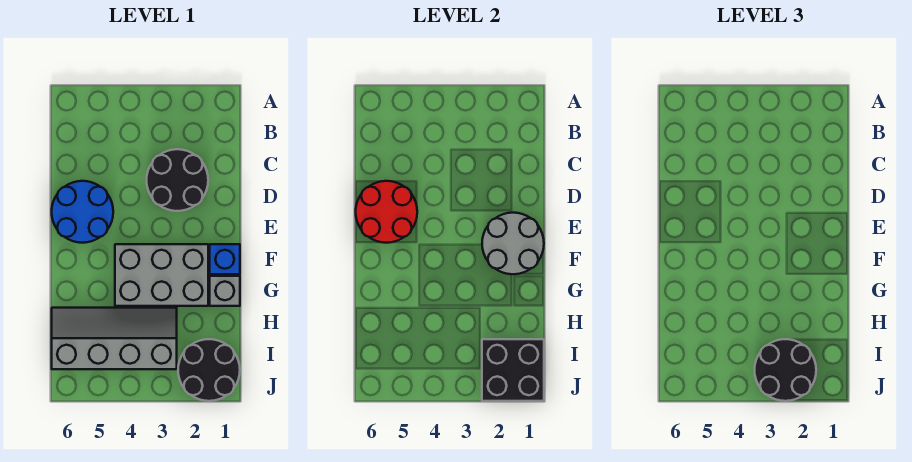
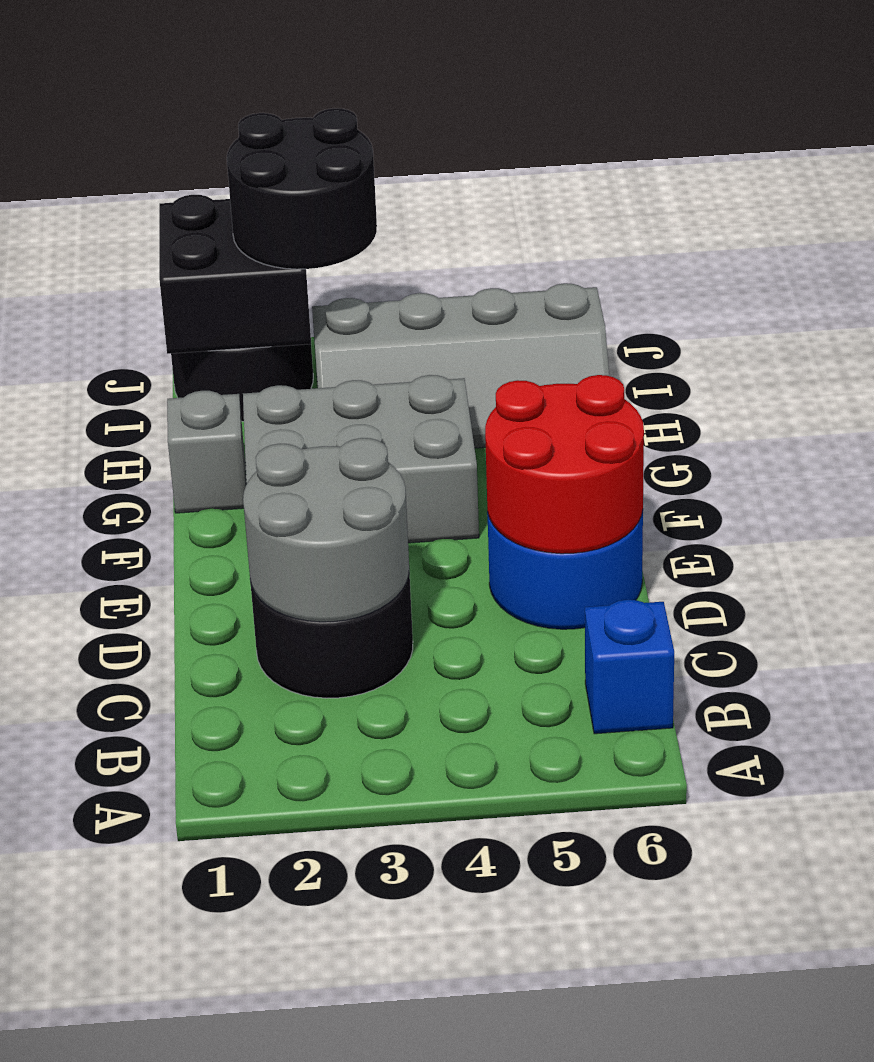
grey round brick E1:F2 level 2 -> grey round brick C2:D3 level 2
blue brick F1 level 1 -> blue brick B6 level 1

